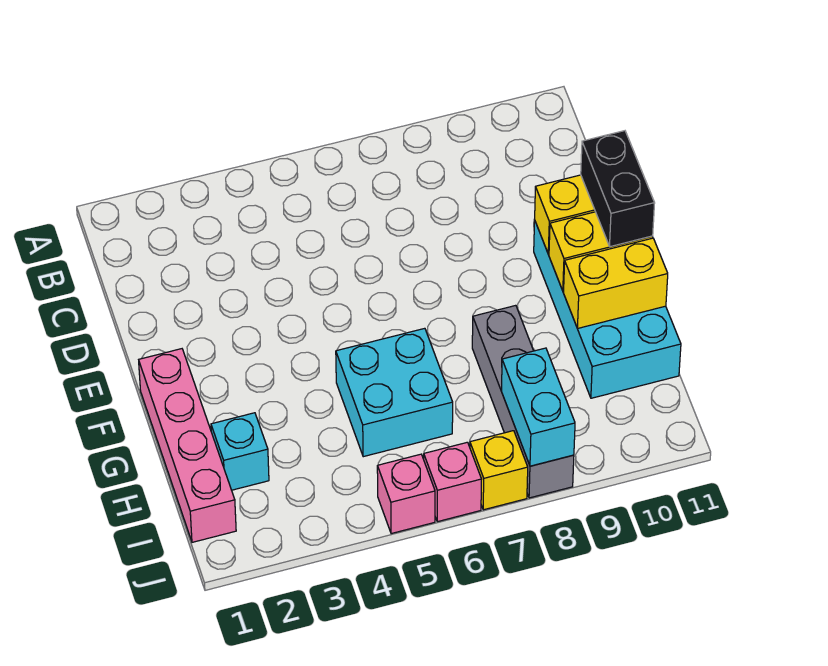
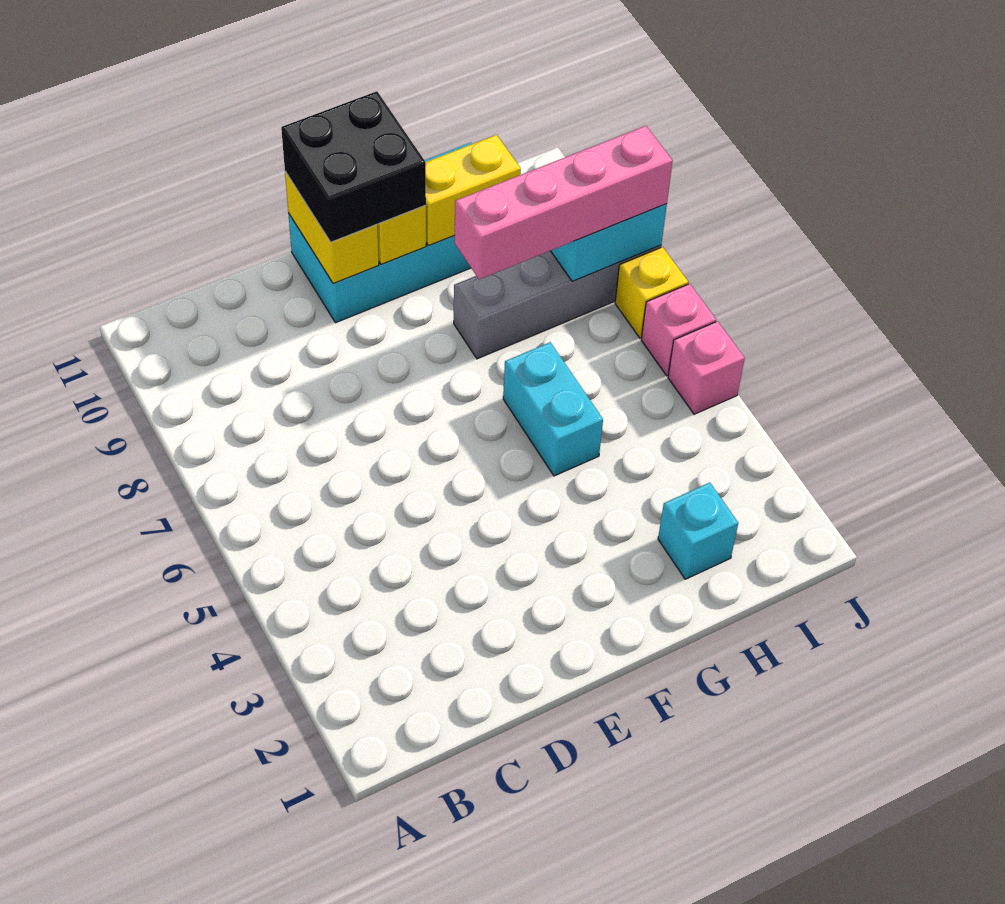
black brick E11:F11 level 3 -> black brick E10:F11 level 3
pink brick F1:I1 level 1 -> pink brick G8:J8 level 3
cyan brick G5:H6 level 1 -> cyan brick G5:G6 level 1
yellow brick G10:G11 level 2 -> yellow brick G10:H10 level 2

